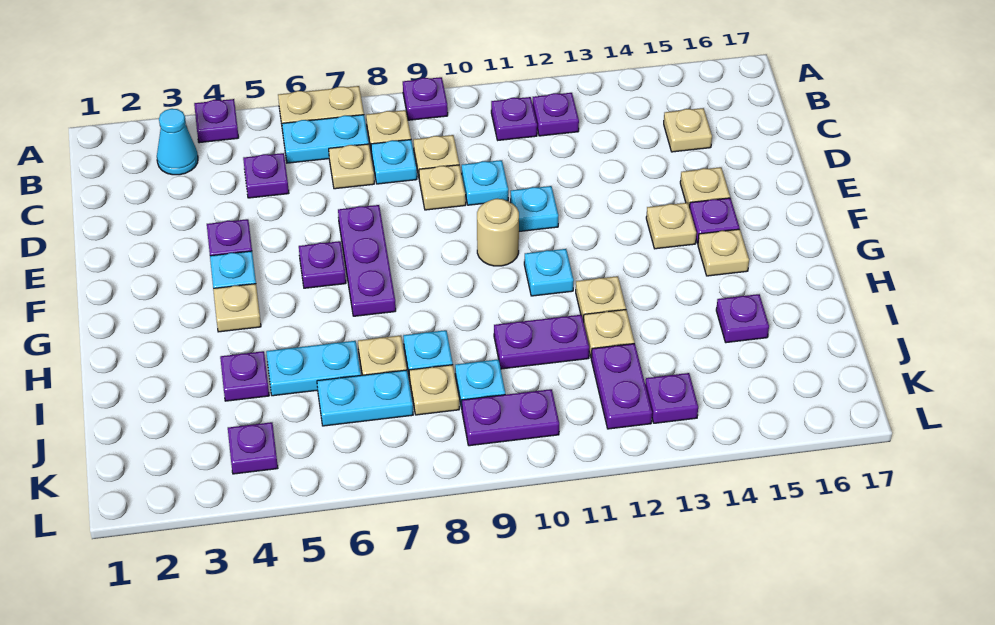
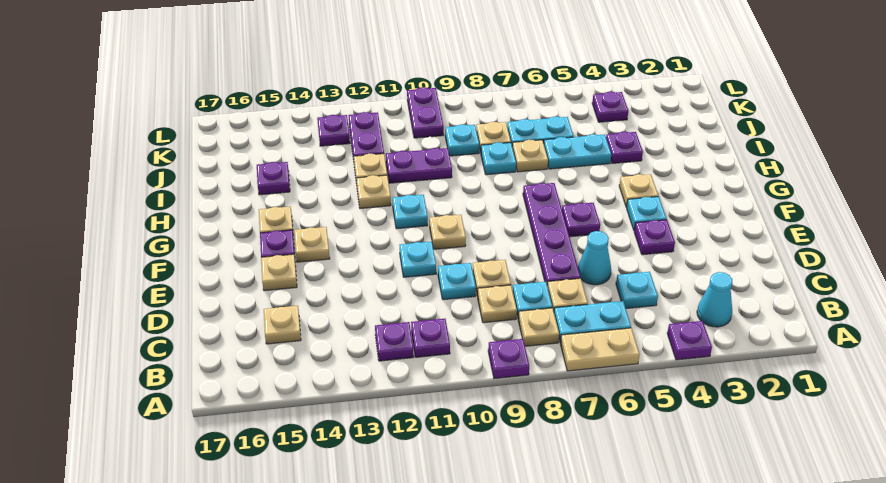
purple plate C5 level 1 -> cyan plate C5 level 1
none -> cyan cone D6 level 1
purple plate E7:G7 level 1 -> purple plate D7:G7 level 1
tan round brick F10 level 1 -> tan plate F10 level 1
purple plate K9:K10 level 1 -> purple plate K10:L10 level 1

